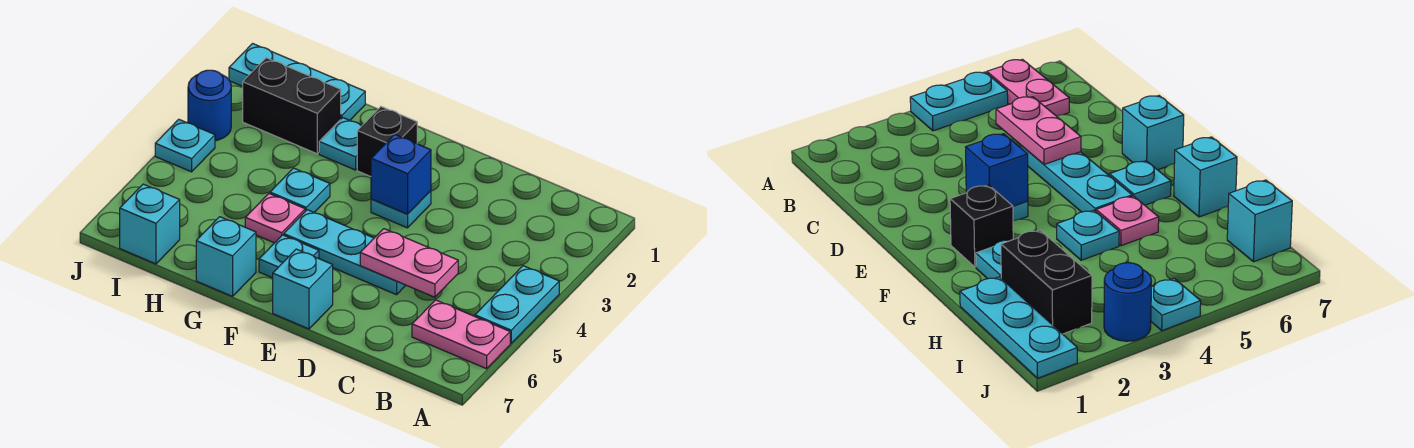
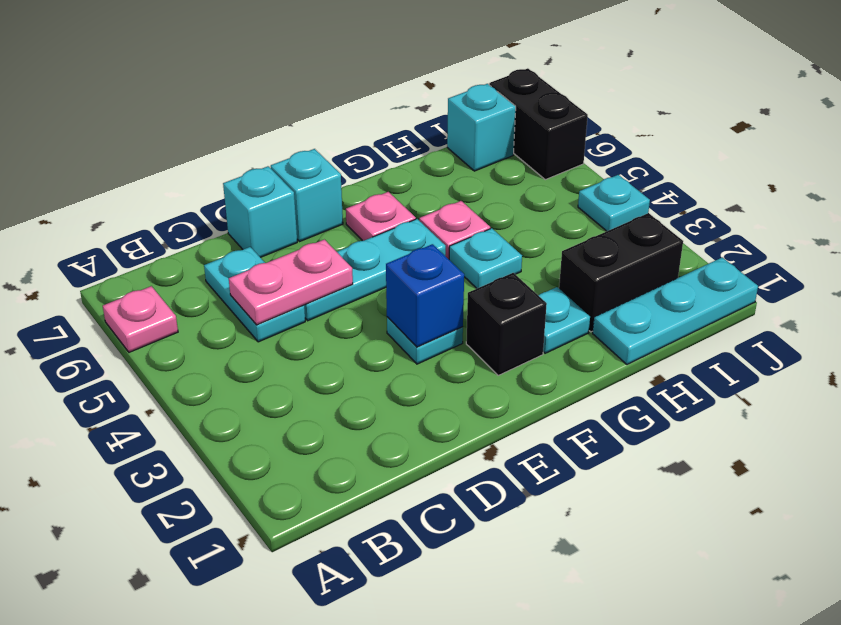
cyan plate A4:A5 level 1 -> cyan plate C5:C6 level 1
pink plate A6:B6 level 1 -> pink plate A6 level 1
cyan plate F6 level 1 -> pink plate F6 level 1
cyan brick G7 level 1 -> cyan brick D7 level 1
blue round brick J3 level 1 -> none
none -> black brick J6:J7 level 1

